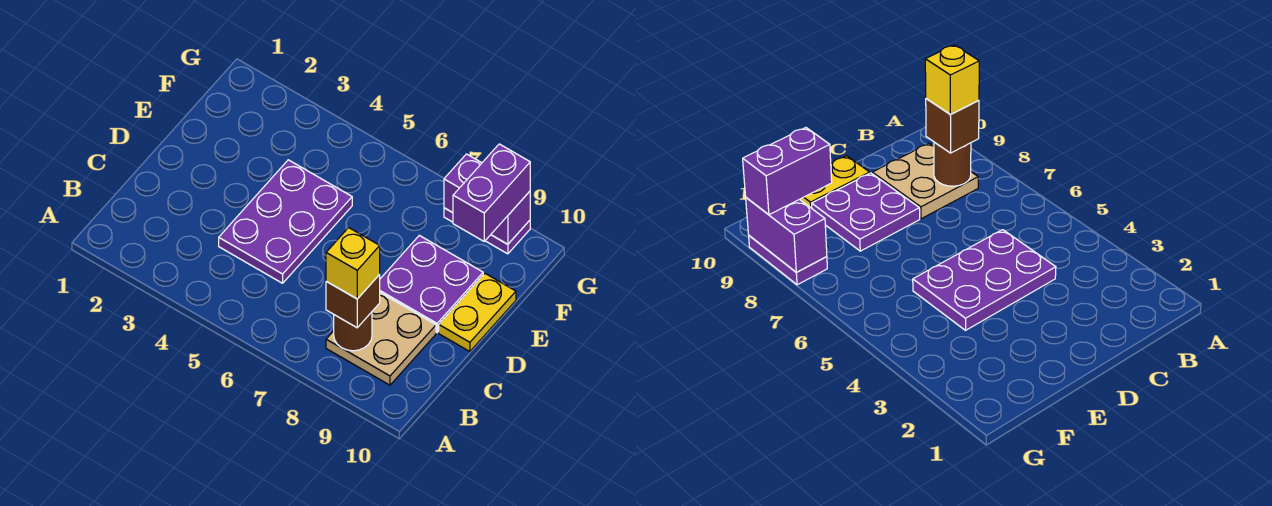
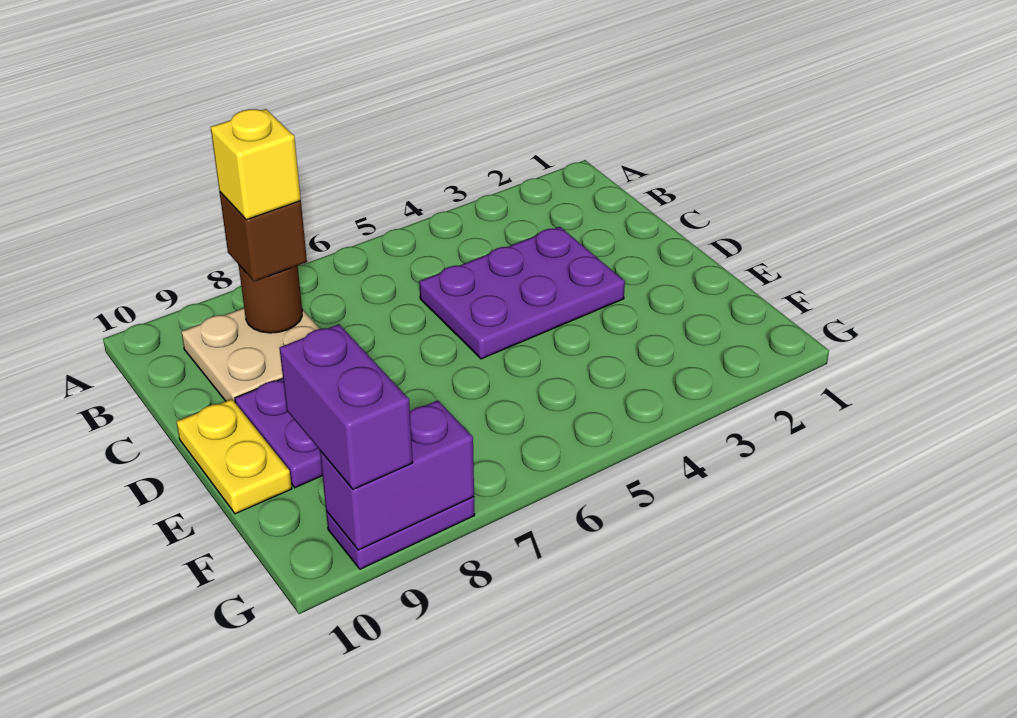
purple plate C4:E5 level 1 -> purple plate C3:D5 level 1

